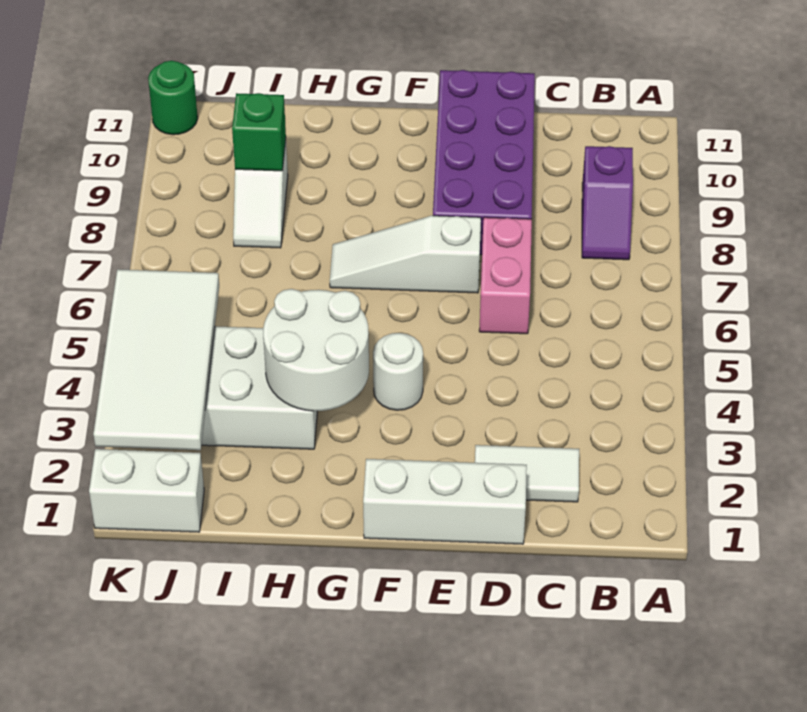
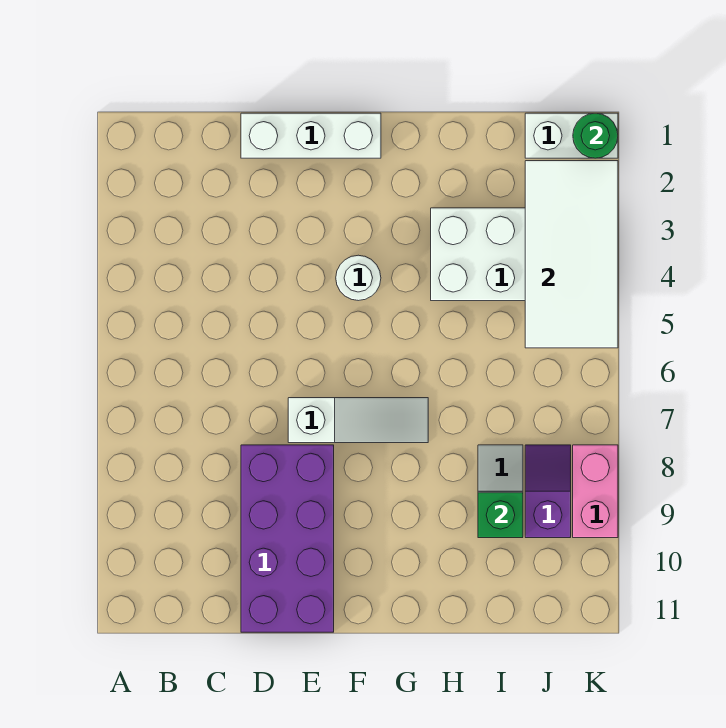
purple slope B8:B9 level 1 top 9 -> purple slope J8:J9 level 1 top 9
white tile C2:D2 level 1 -> none
pink brick D6:D7 level 1 -> pink brick K8:K9 level 1
white round brick G3:H4 level 2 -> none
green round brick K11 level 1 -> green round brick K1 level 2

